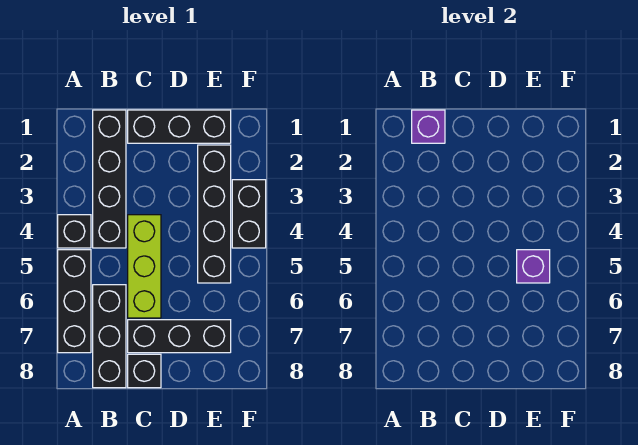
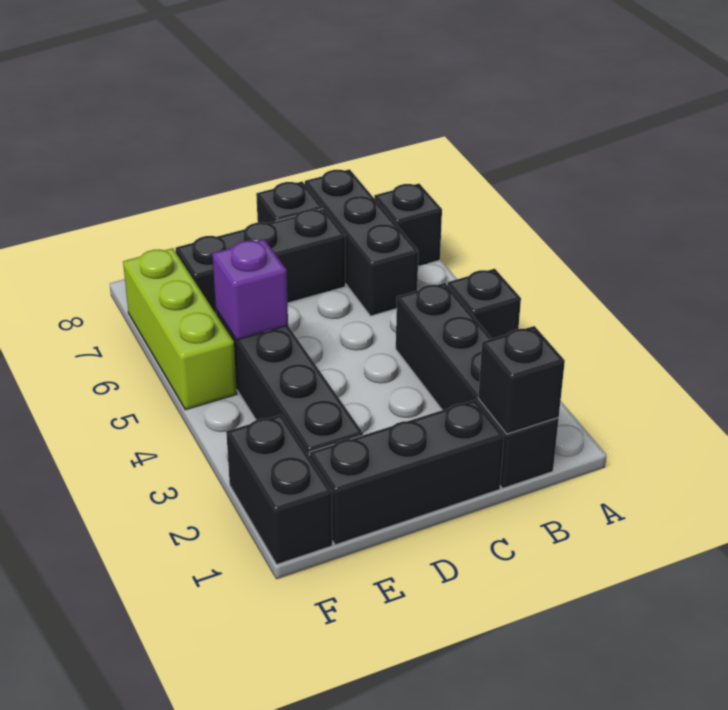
black brick A5:A7 level 1 -> black brick A7 level 1
purple brick B1 level 2 -> black brick B1 level 2
lime brick C4:C6 level 1 -> lime brick F5:F7 level 1
black brick F3:F4 level 1 -> black brick F1:F2 level 1

